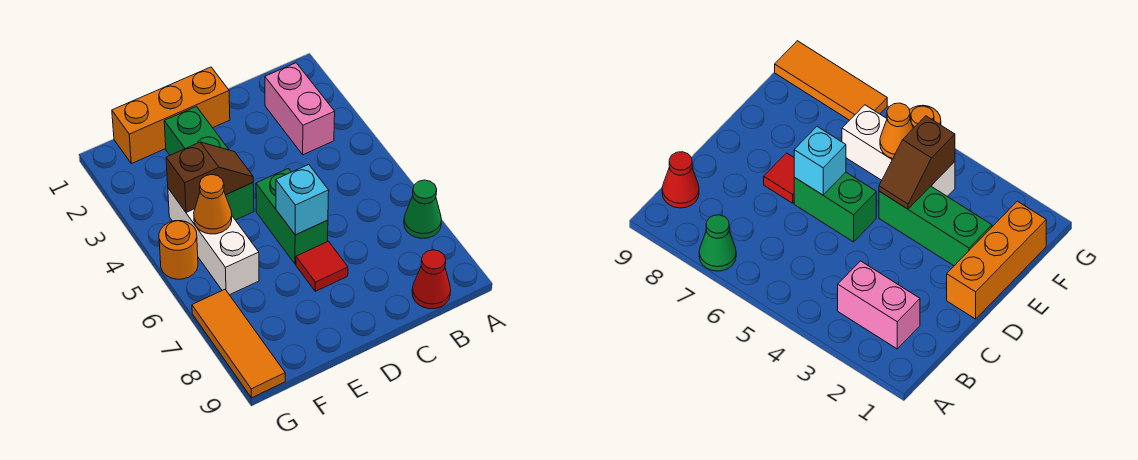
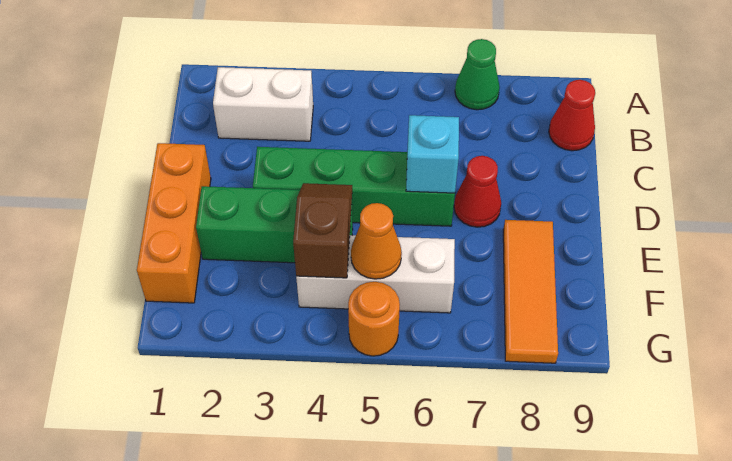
pink brick B2:B3 level 1 -> white brick B2:B3 level 1
green brick D5:D6 level 1 -> green brick D3:D6 level 1
red tile D7 level 1 -> red cone D7 level 1
orange tile G7:G9 level 1 -> orange tile E8:G8 level 1

